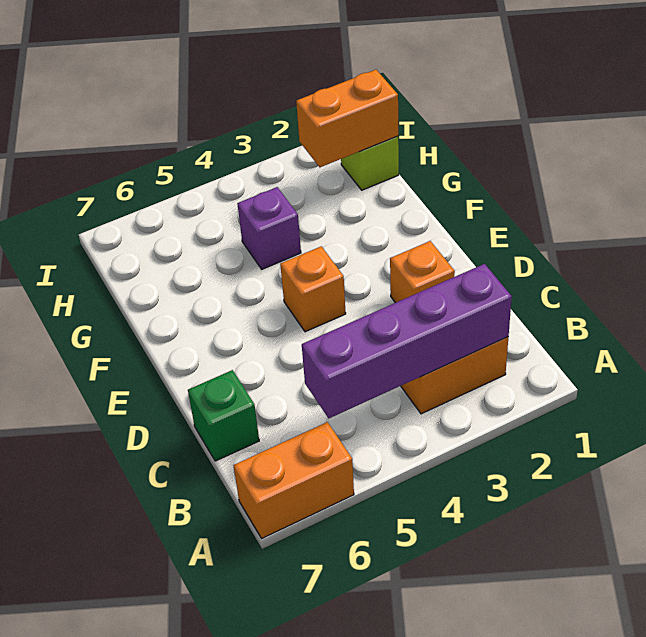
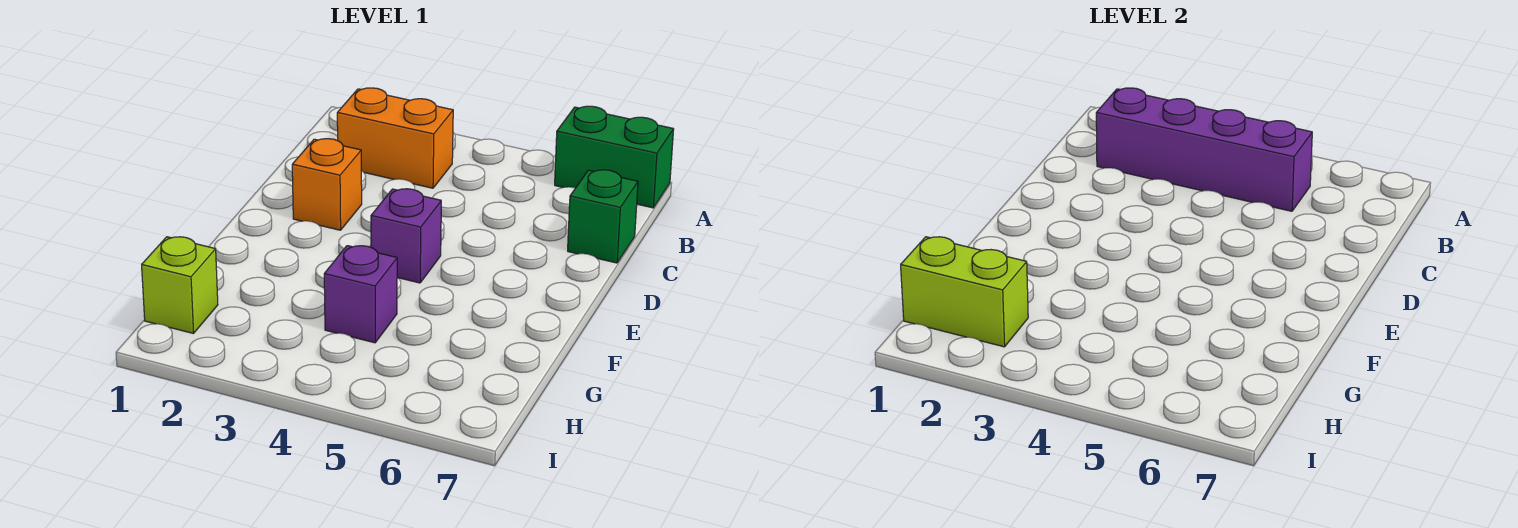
orange brick A6:A7 level 1 -> green brick A6:A7 level 1
orange brick E4 level 1 -> purple brick E4 level 1
orange brick H1:H2 level 2 -> lime brick H1:H2 level 2

